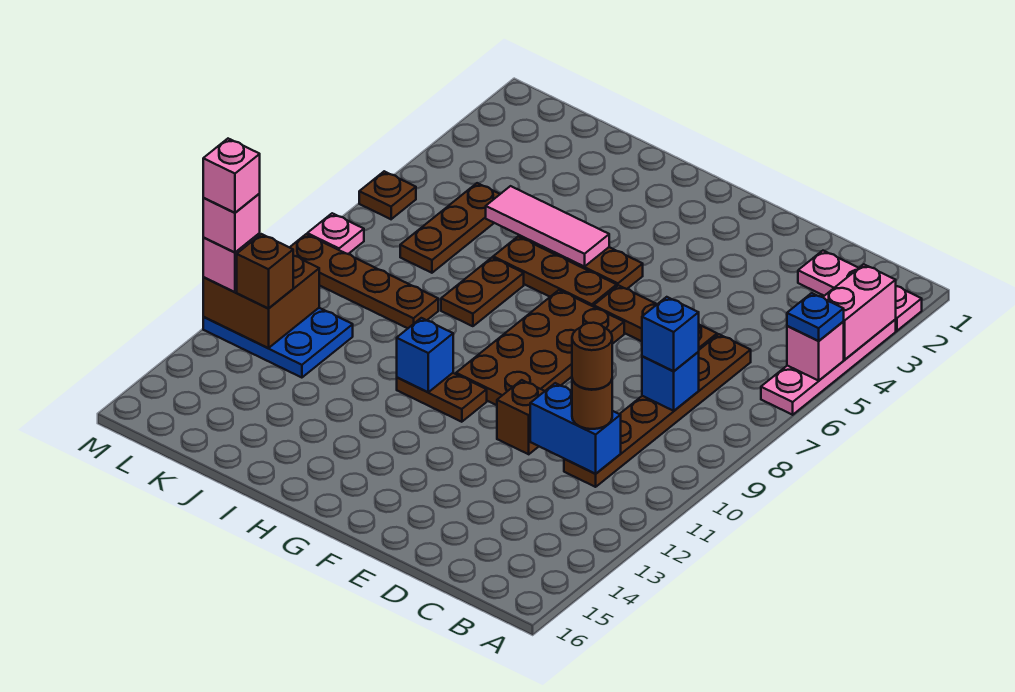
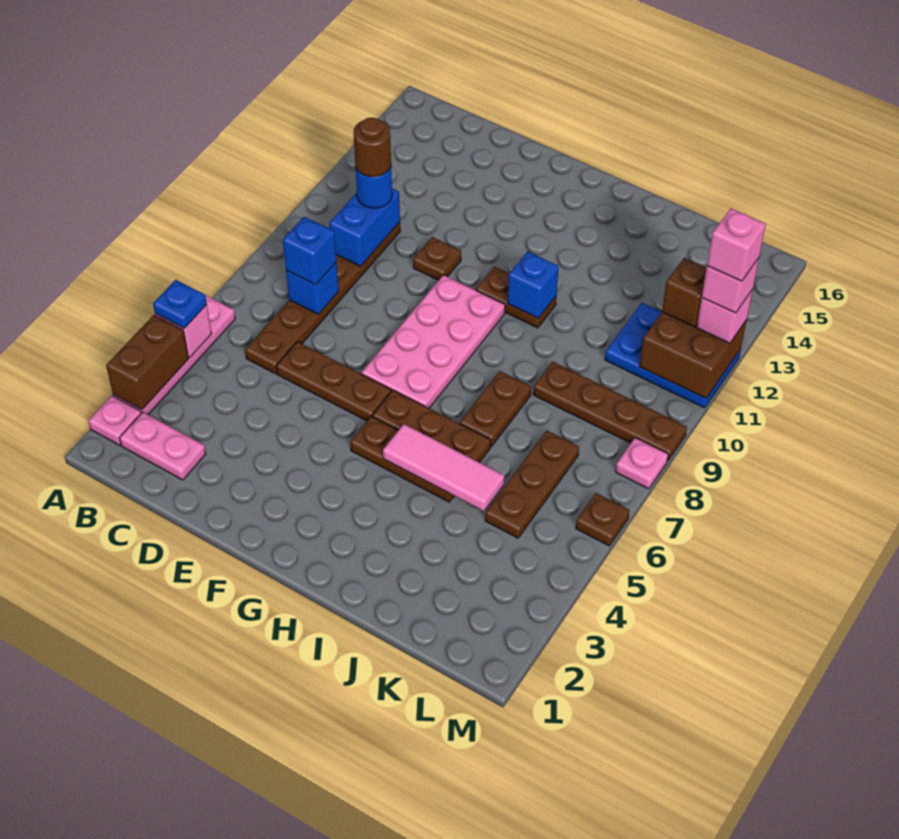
pink brick A3:A4 level 2 -> brown brick A3:A4 level 2
blue brick C11:D11 level 2 -> blue brick C10:C11 level 2
brown round brick C11 level 3 -> blue round brick C11 level 3
brown brick E11 level 1 -> brown plate E11 level 1
brown plate F7:G10 level 1 -> pink plate F7:G10 level 1

